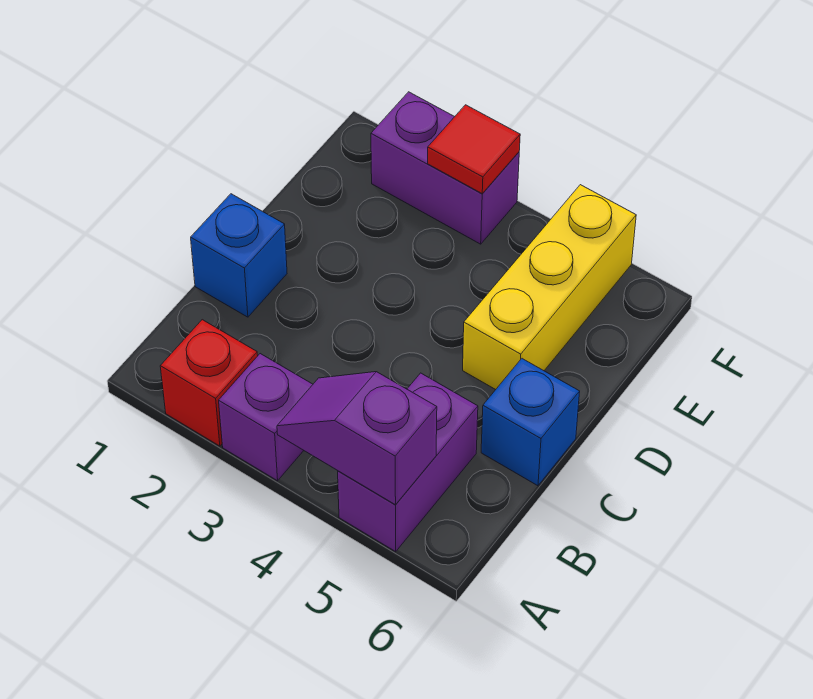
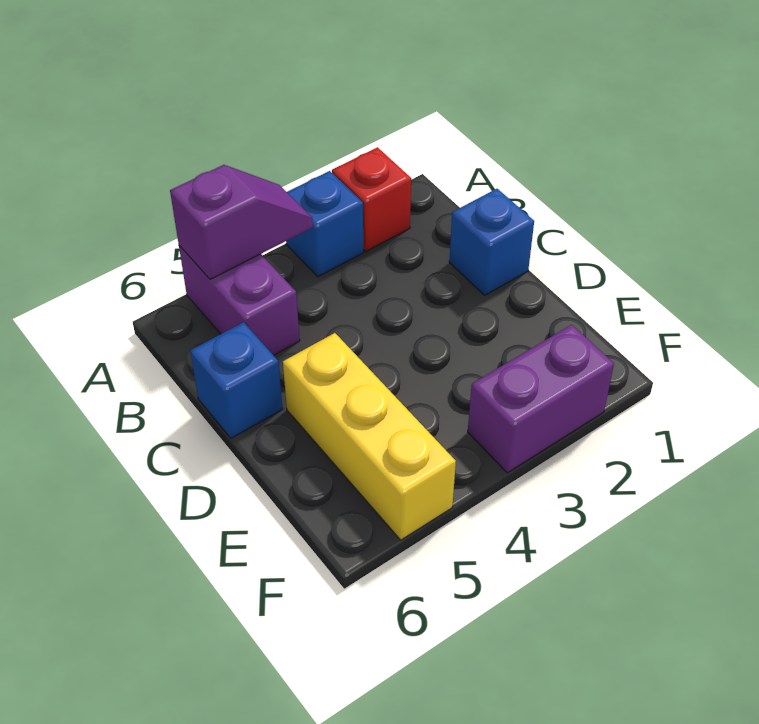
purple brick A3 level 1 -> blue brick A3 level 1
red tile F3 level 2 -> none

